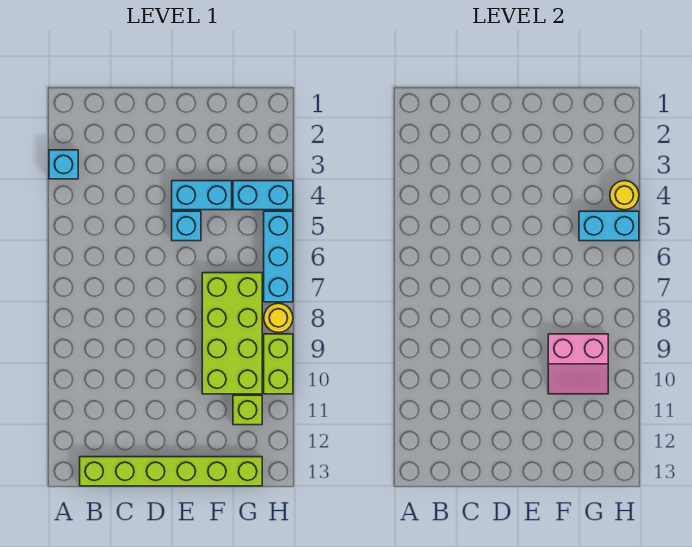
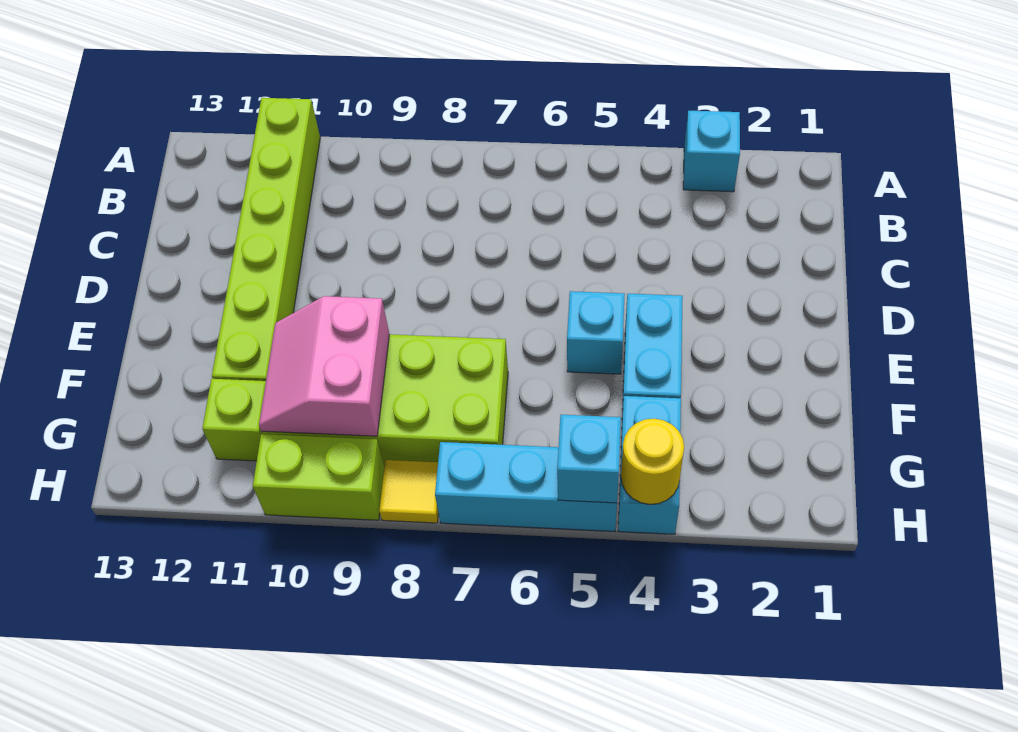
lime brick B13:G13 level 1 -> lime brick A11:F11 level 1
cyan brick G5:H5 level 2 -> cyan brick H5 level 2
yellow round brick H8 level 1 -> yellow tile H8 level 1

